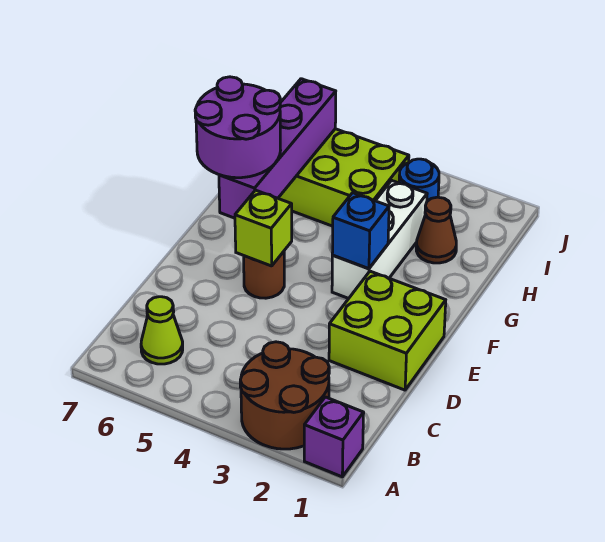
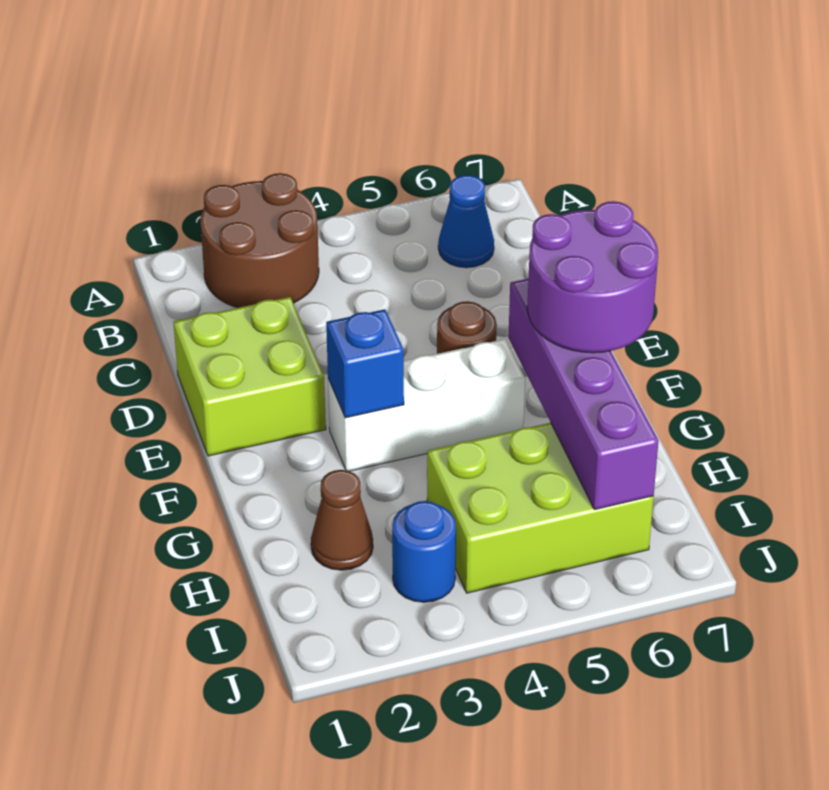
purple brick A1 level 1 -> none
lime cone B6 level 1 -> blue cone B6 level 1
lime brick E5 level 2 -> none
white brick F3:H3 level 1 -> white brick F3:F5 level 1

